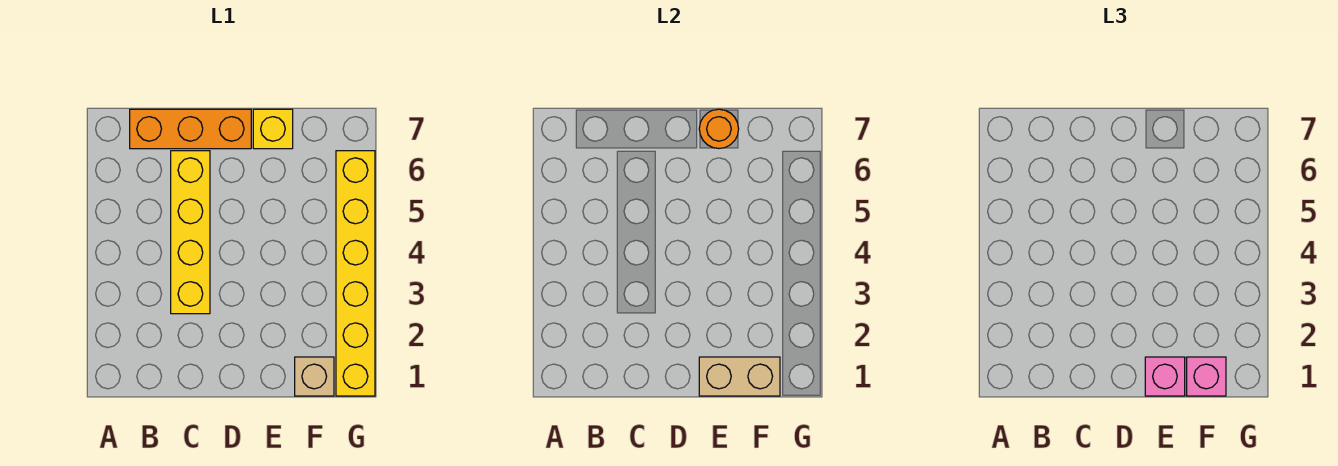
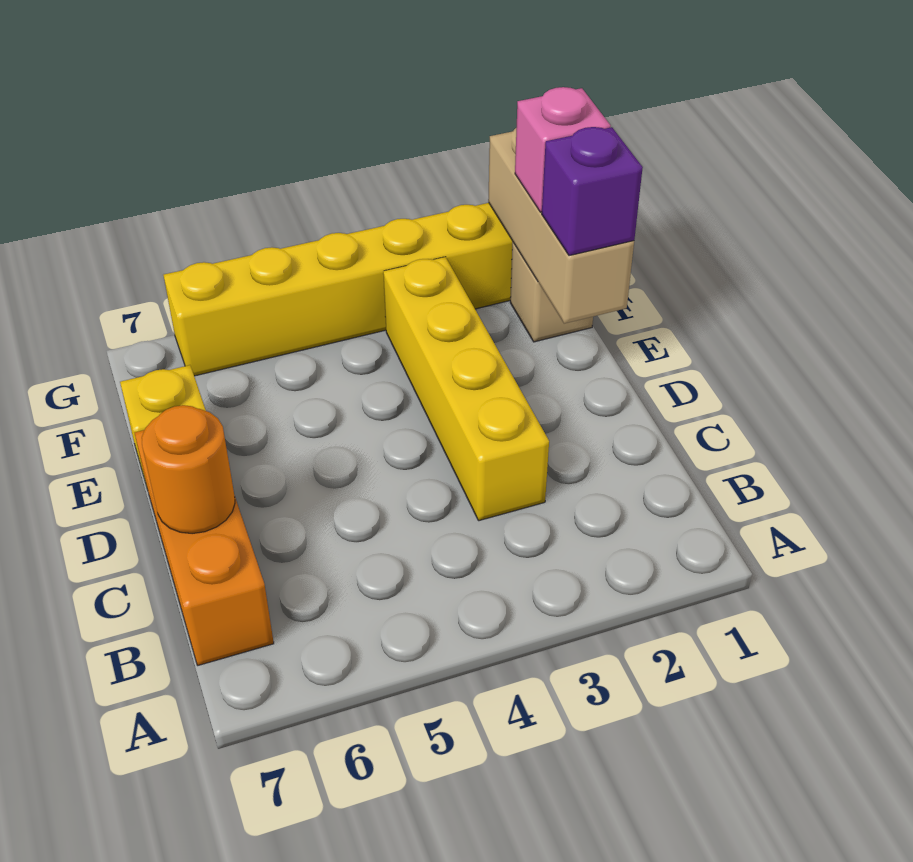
yellow brick C3:C6 level 1 -> yellow brick C3:F3 level 1
tan brick E1:F1 level 2 -> tan brick E1:G1 level 2
pink brick E1 level 3 -> purple brick E1 level 3
orange round brick E7 level 2 -> orange round brick C7 level 2

